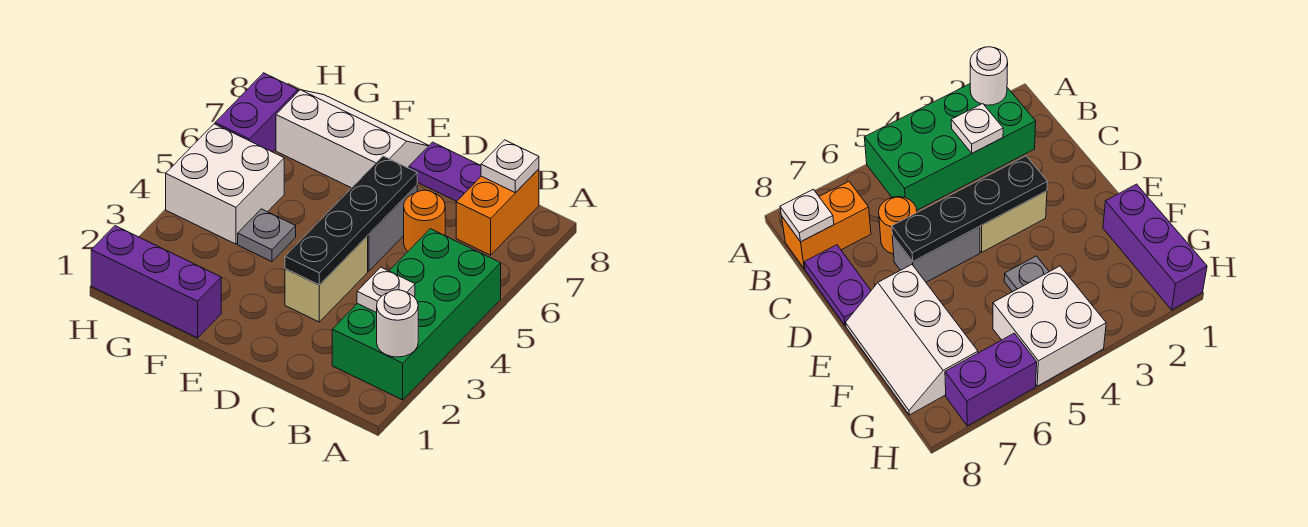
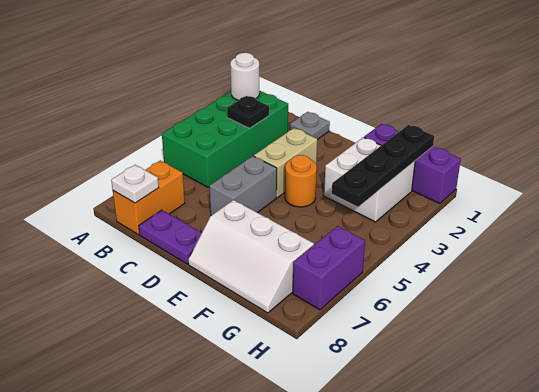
white plate B3 level 2 -> black plate B3 level 2
orange round brick C6 level 1 -> orange round brick E4 level 1
black plate D3:D6 level 2 -> black plate G1:G4 level 2
grey plate F4 level 1 -> grey plate C1 level 1
white brick G4:H5 level 1 -> white brick F2:G3 level 1

